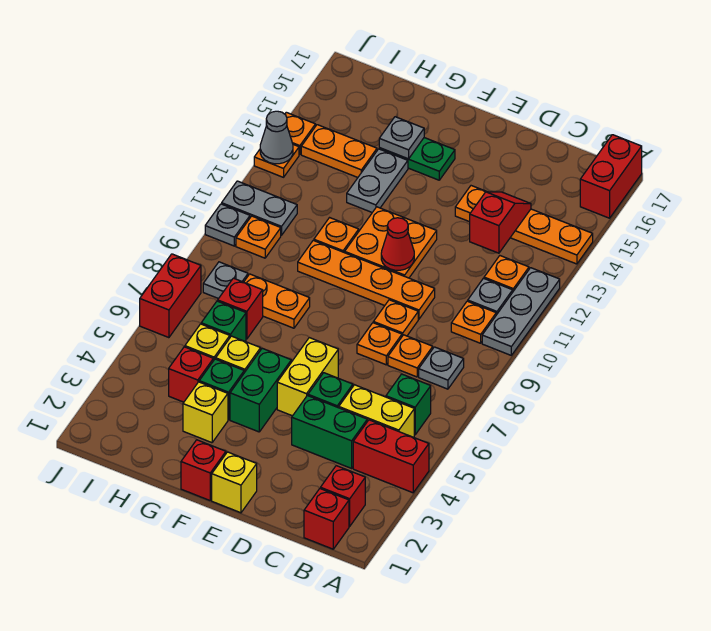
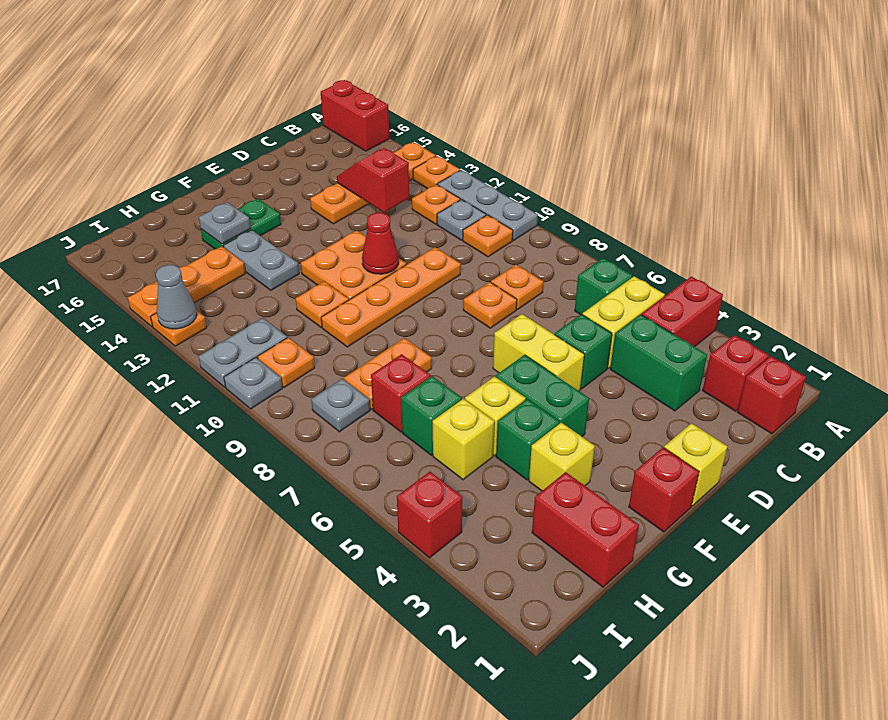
grey plate B8 level 1 -> none
green brick C4:D4 level 1 -> green brick C3:C4 level 1
orange plate D9 level 1 -> orange plate A13 level 1
red brick H4 level 1 -> red brick J4 level 1
red brick J6:J7 level 1 -> red brick H1:H2 level 1

